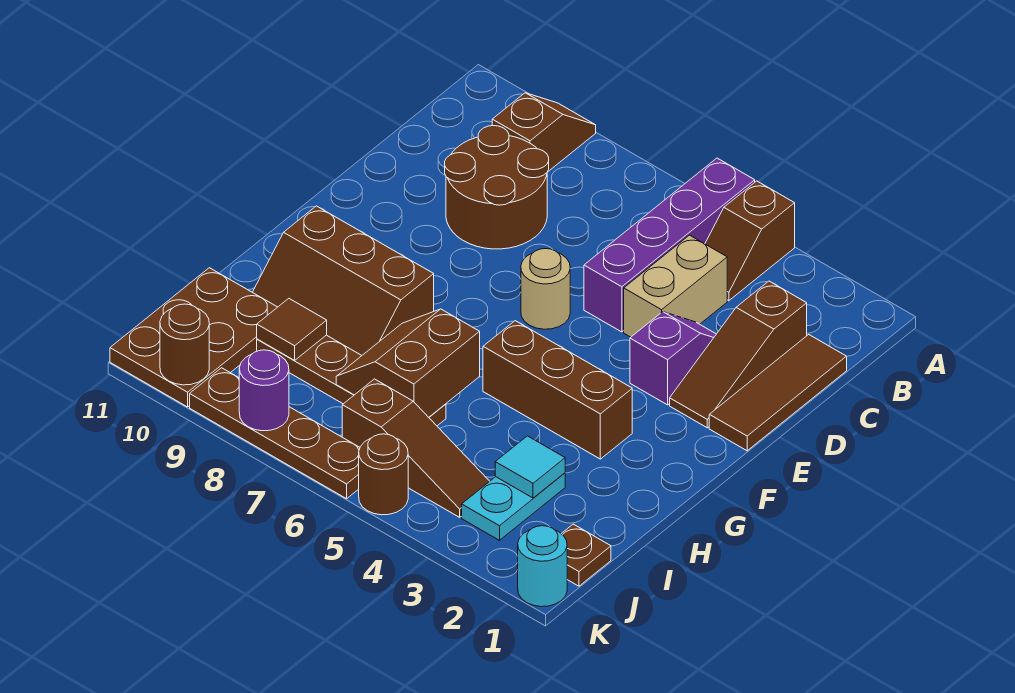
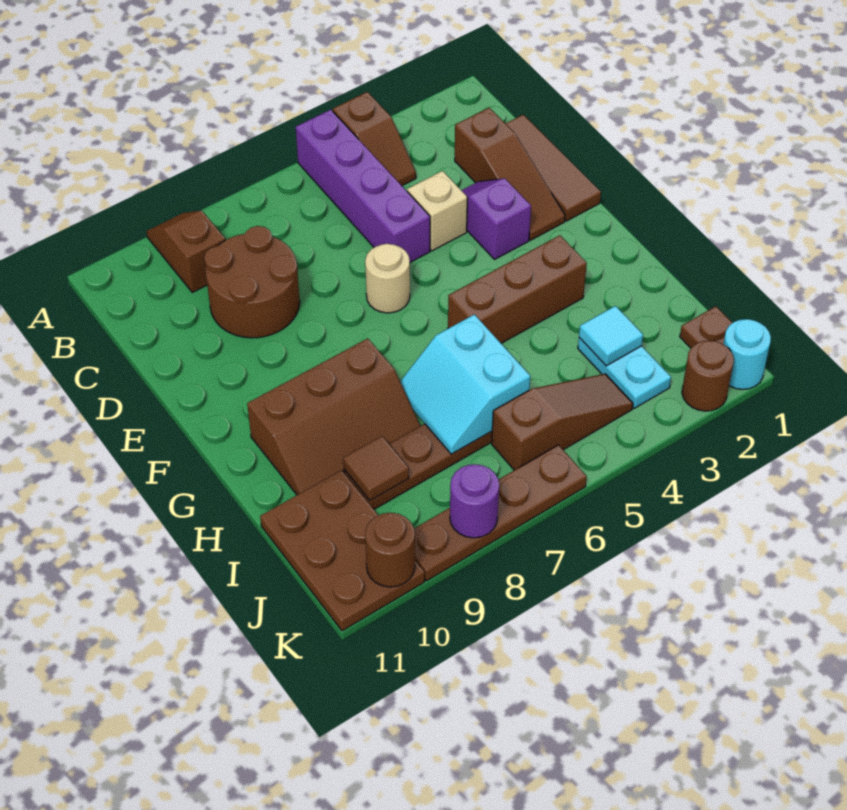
tan brick C4:D4 level 1 -> tan brick D4 level 1
brown slope H6:I7 level 2 top 6 -> cyan slope H6:I7 level 2 top 6
brown round brick K5 level 1 -> brown round brick K2 level 1

